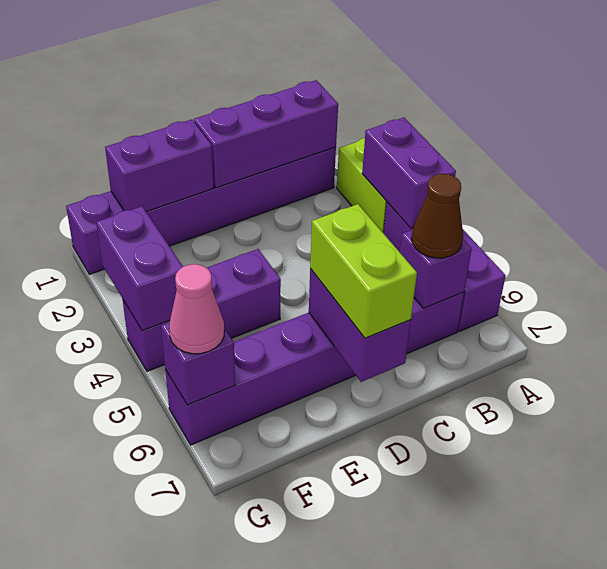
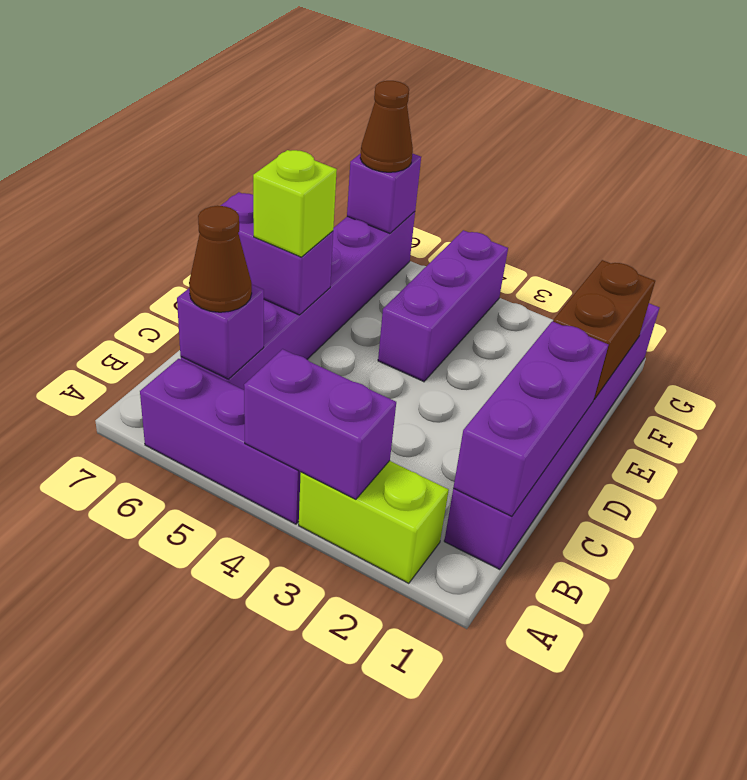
lime brick D6:D7 level 3 -> lime brick D6 level 3
purple brick E1:F1 level 2 -> brown brick E1:F1 level 2
purple brick G3:G4 level 2 -> none
pink cone G6 level 3 -> brown cone G6 level 3

